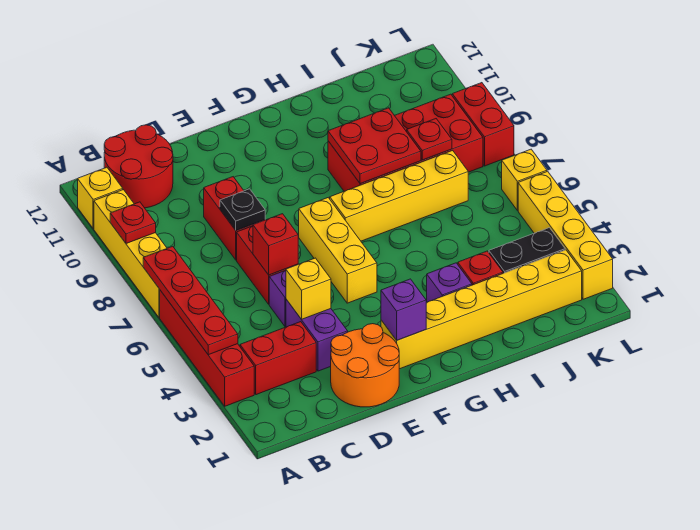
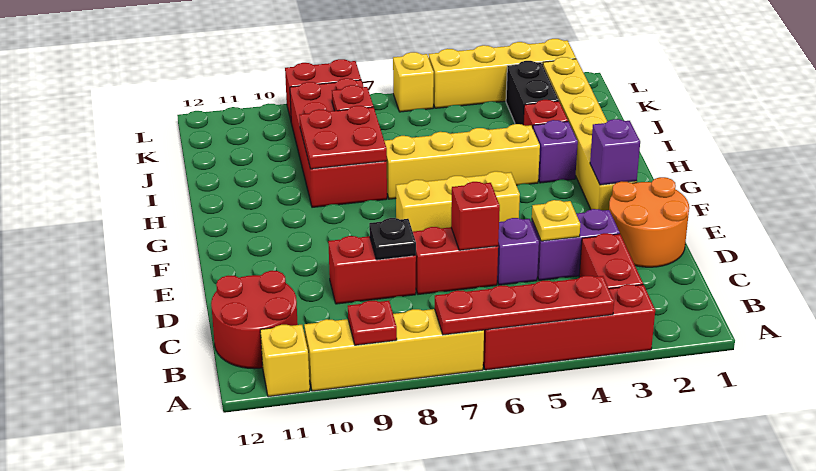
yellow brick D4 level 2 -> yellow plate D4 level 2
yellow brick G7:J7 level 1 -> yellow brick H4:H7 level 1

